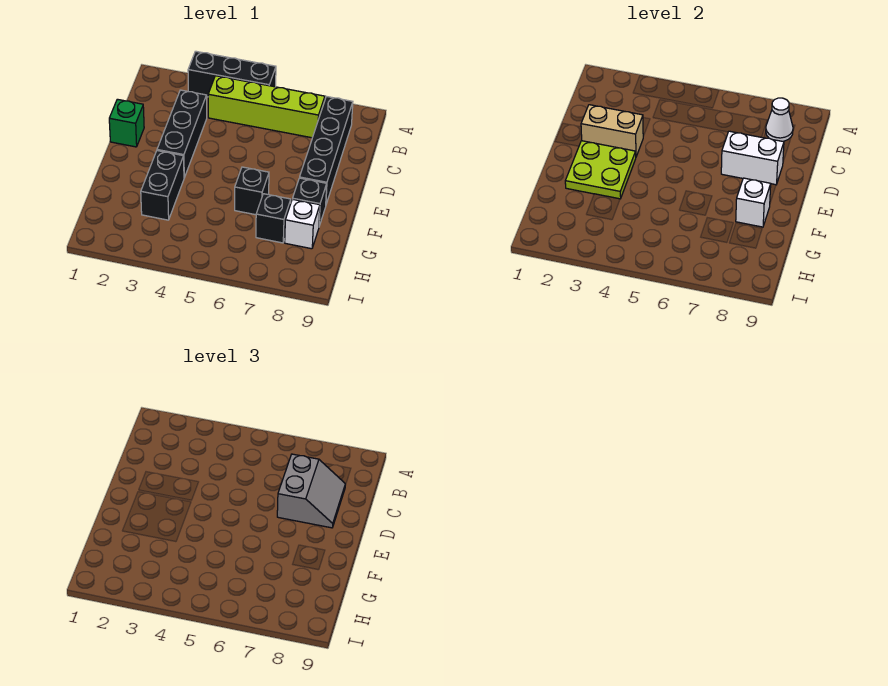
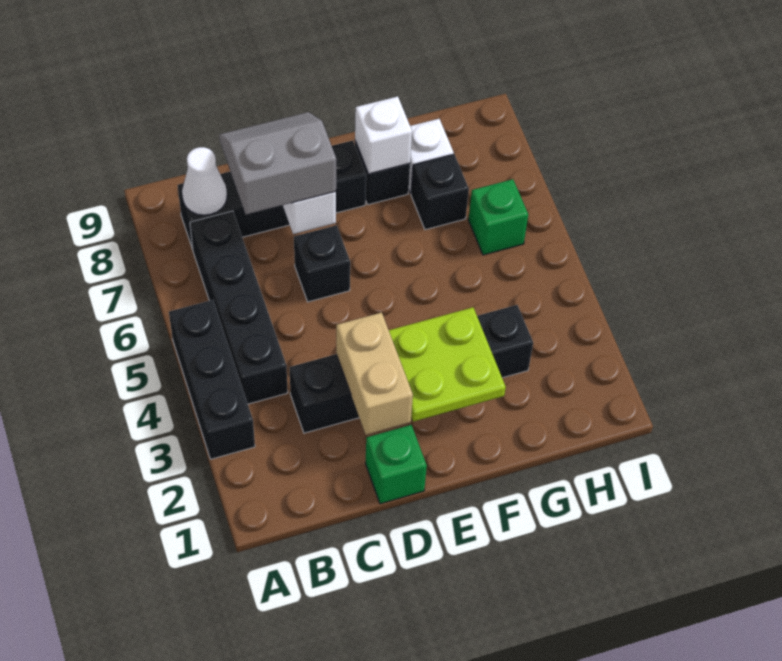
lime brick B4:B7 level 1 -> black brick B4:B7 level 1
black brick F6 level 1 -> black brick D6 level 1
none -> green brick H6 level 1

